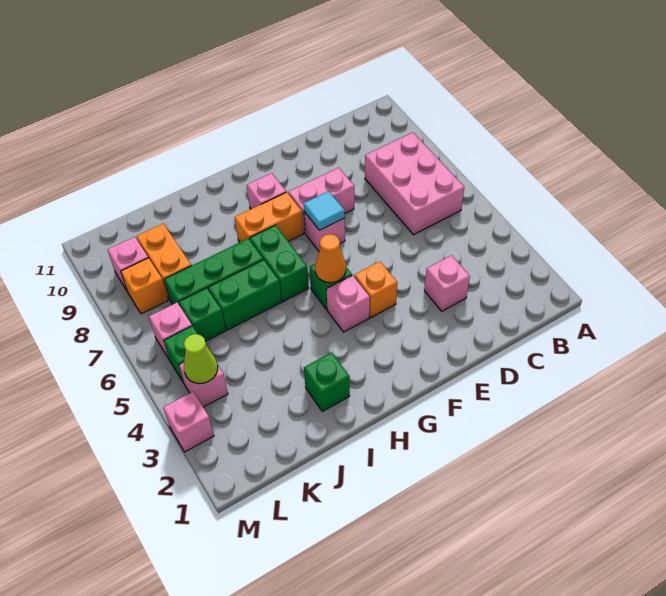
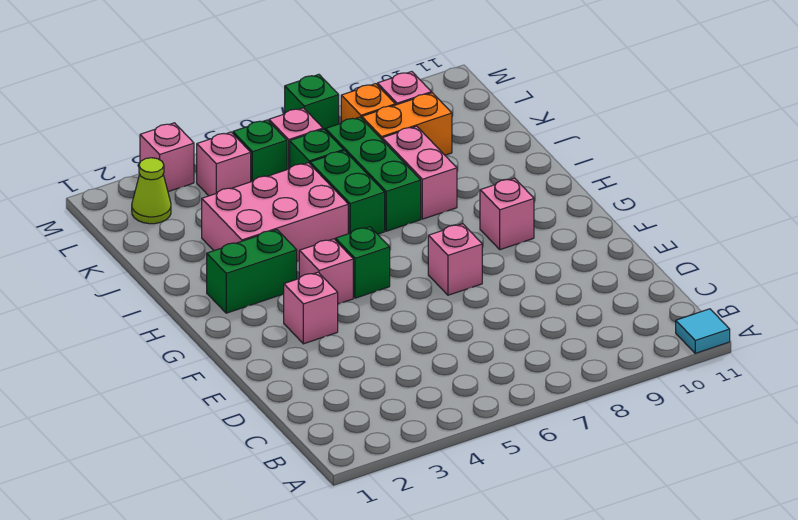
pink brick B6:C8 level 1 -> pink brick I3:J5 level 1
pink brick D3 level 1 -> pink brick F3 level 1
pink brick E8:F8 level 1 -> pink brick I8:J8 level 1
orange brick F4 level 1 -> none
cyan tile F7 level 2 -> cyan tile A11 level 1
orange cone G5 level 2 -> none
orange brick G8:H8 level 1 -> none
green brick H6:H7 level 1 -> green brick H2:H3 level 1
green brick I2 level 1 -> green brick M7 level 1
lime cone L4 level 2 -> lime cone L2 level 1

